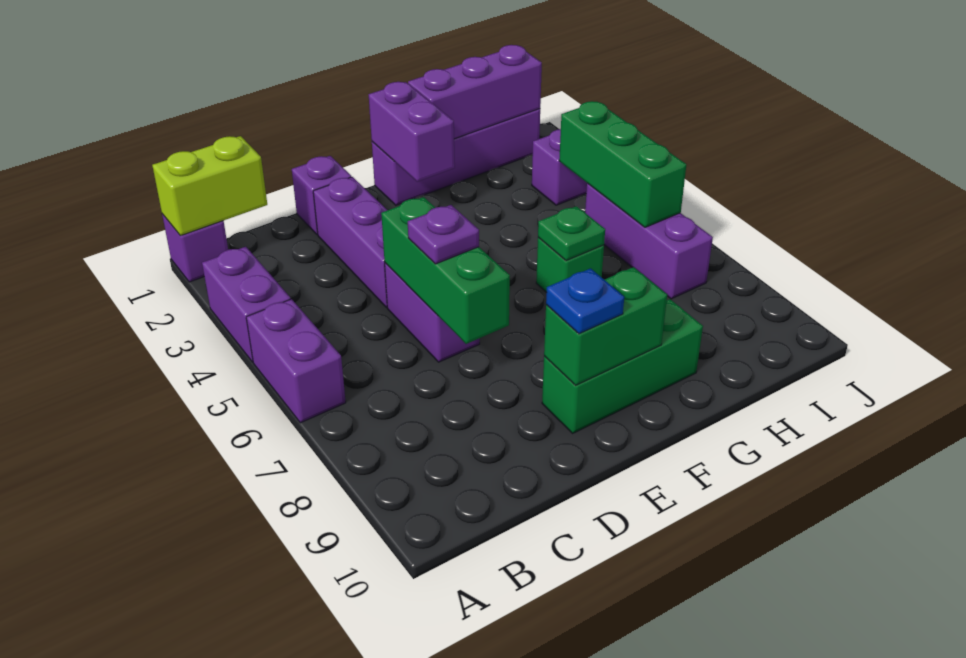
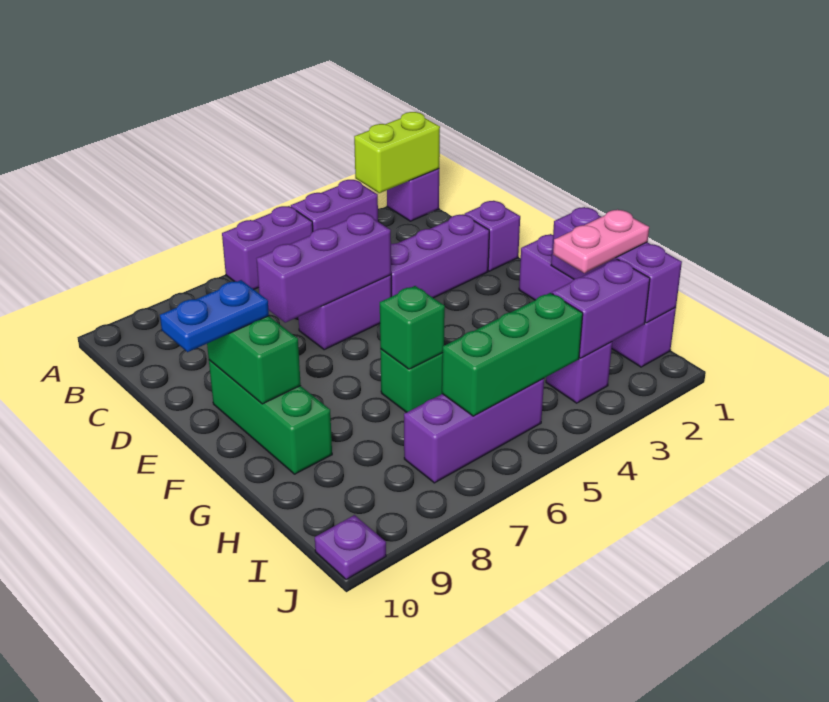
lime brick A1:B1 level 2 -> lime brick A1:A2 level 2
green brick D5:D7 level 2 -> purple brick D5:D7 level 2
purple plate D6 level 3 -> purple plate J10 level 1
blue plate E9 level 3 -> blue plate E9:E10 level 3
purple brick F1:F2 level 2 -> purple brick I2:I3 level 2
green plate G6 level 2 -> green brick G6 level 2
none -> pink plate H1:H2 level 3

